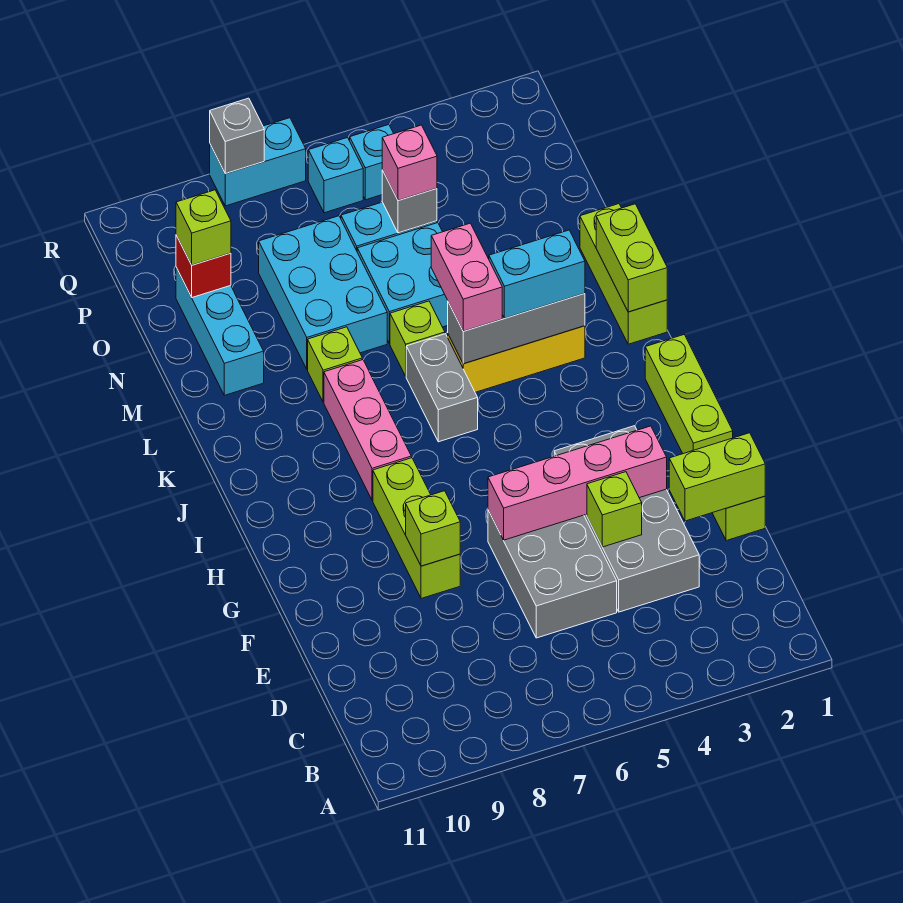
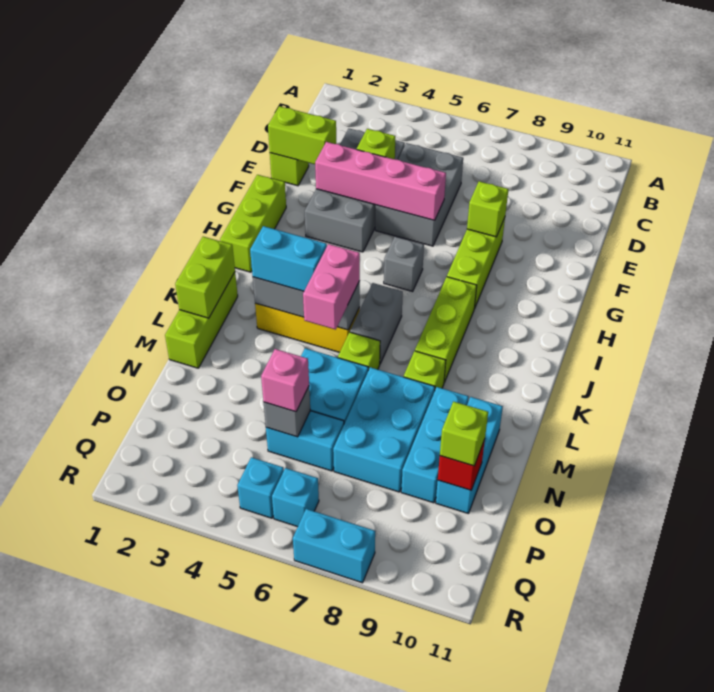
pink brick I8:K8 level 1 -> lime brick I8:K8 level 1
none -> cyan brick M9:O9 level 1
grey brick R8 level 2 -> grey brick H6 level 1

